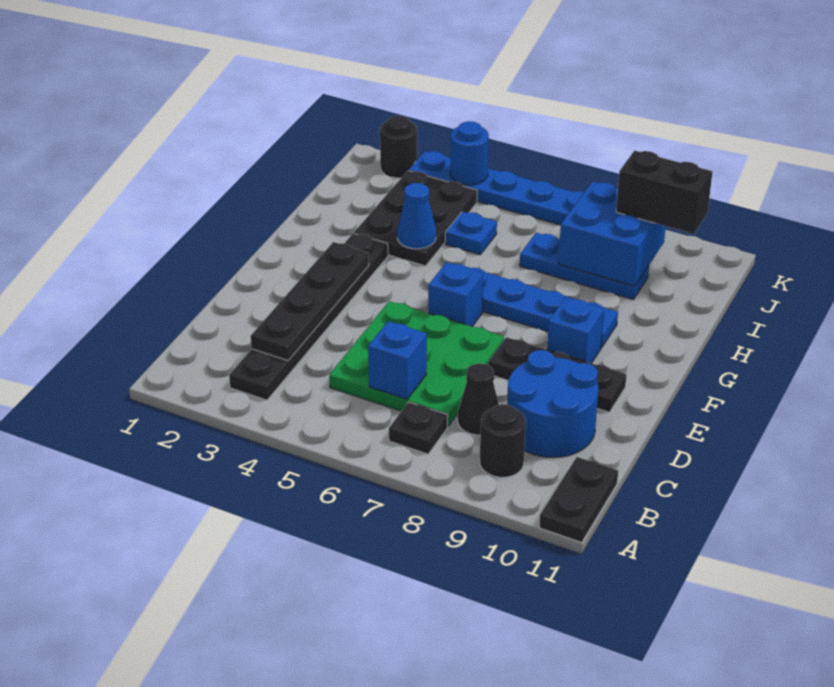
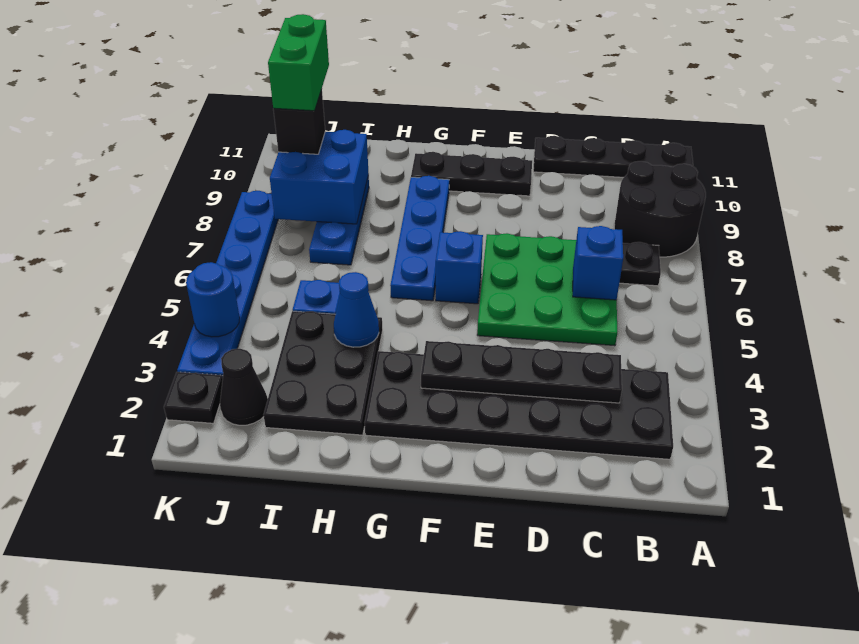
black plate A11:B11 level 1 -> black plate A11:D11 level 1
black plate B3:G3 level 1 -> black plate B2:G3 level 1
black round brick B9 level 1 -> black round brick A8:B9 level 1
black cone C8 level 1 -> black cone J2 level 1
blue round brick C9:D10 level 1 -> none
black plate E8:E10 level 1 -> black plate E10:G10 level 1
blue brick F9 level 1 -> none
black plate H3:J4 level 1 -> black plate H2:I4 level 1
black brick J9:J10 level 3 -> black brick J9 level 3
none -> green brick J9:J10 level 4
black round brick K2 level 1 -> black plate K2 level 1

